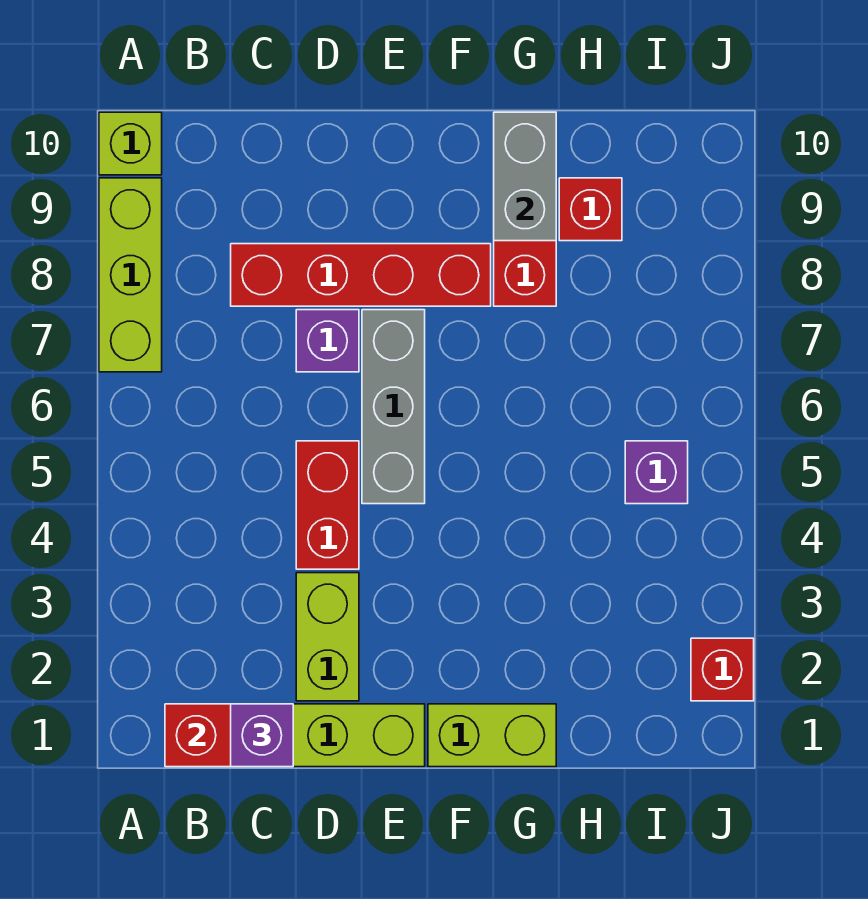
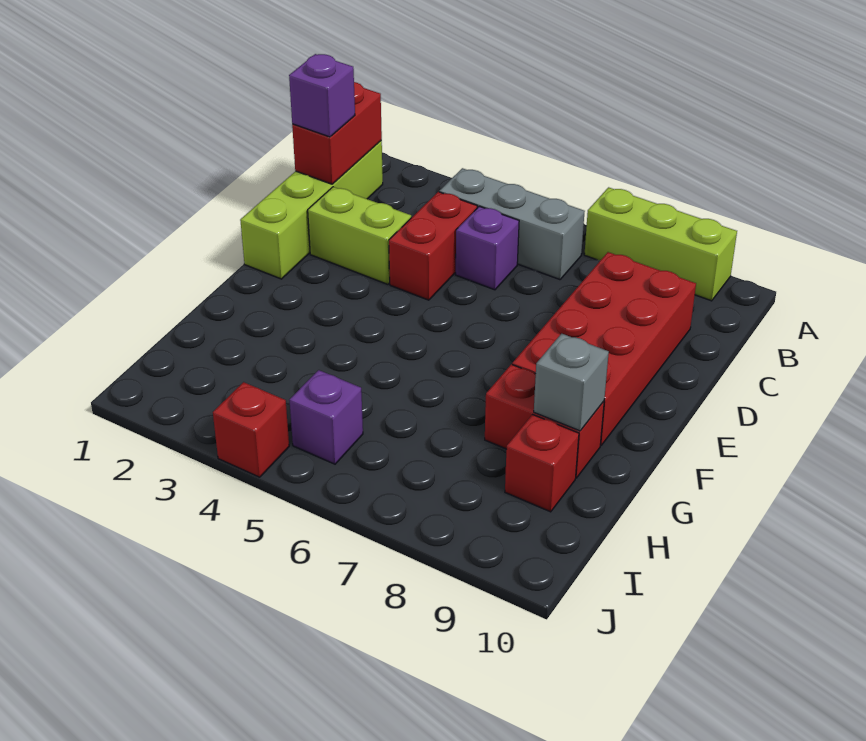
lime brick A10 level 1 -> none
red brick C8:F8 level 1 -> red brick C8:F9 level 1
red brick D4:D5 level 1 -> red brick C4:D4 level 1
purple brick D7 level 1 -> purple brick C5 level 1
grey brick E5:E7 level 1 -> grey brick B4:B6 level 1
lime brick F1:G1 level 1 -> none
grey brick G9:G10 level 2 -> grey brick G9 level 2
red brick J2 level 1 -> red brick J4 level 1

